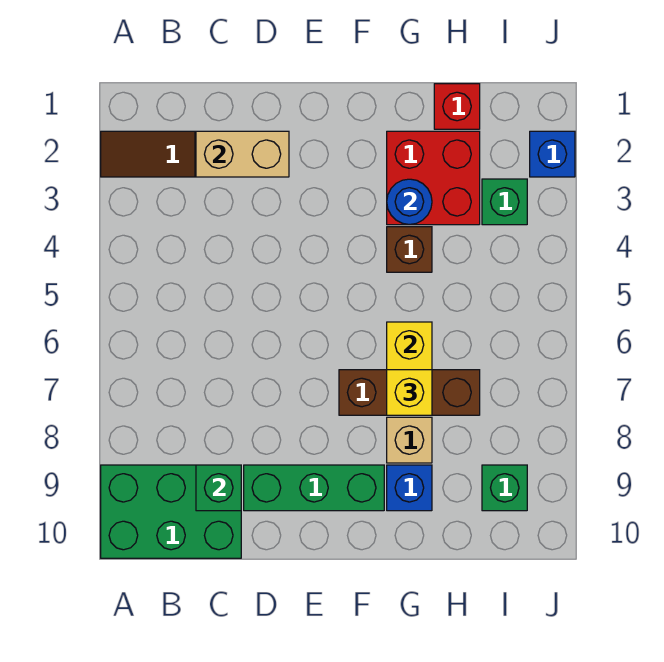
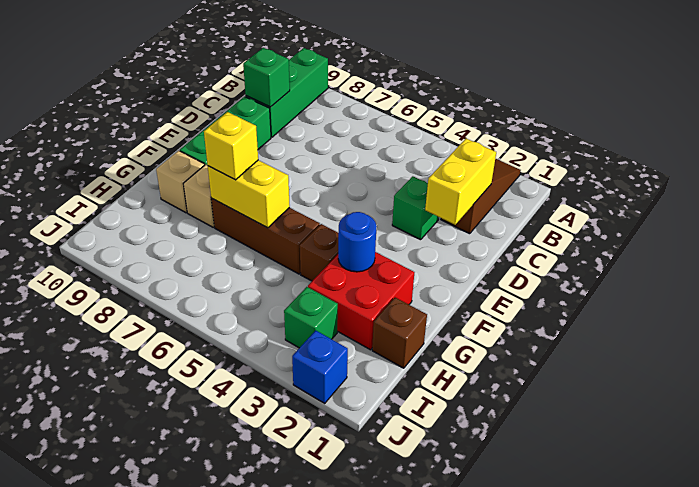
green brick A9:C10 level 1 -> green brick A9:C9 level 1
tan brick C2:D2 level 2 -> yellow brick C2:D2 level 2
brown brick F7:H7 level 1 -> brown brick G5:G7 level 1
blue brick G9 level 1 -> tan brick G9 level 1
red brick H1 level 1 -> brown brick H1 level 1
green brick I9 level 1 -> green brick D3 level 1

